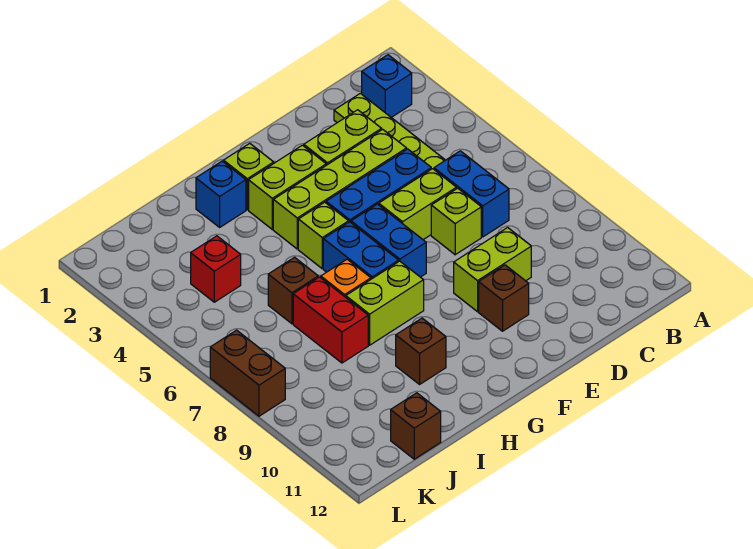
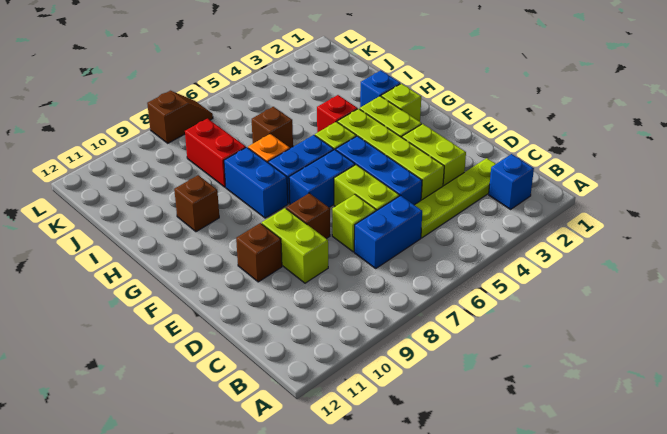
lime brick G8:H8 level 1 -> blue brick G8:H8 level 1
red brick I7:I8 level 1 -> red brick I8:J8 level 1
red brick J4 level 1 -> red brick H4 level 1
brown brick J12 level 1 -> brown brick E8 level 1
brown brick L7:L8 level 1 -> brown slope L7:L8 level 1 top 8

